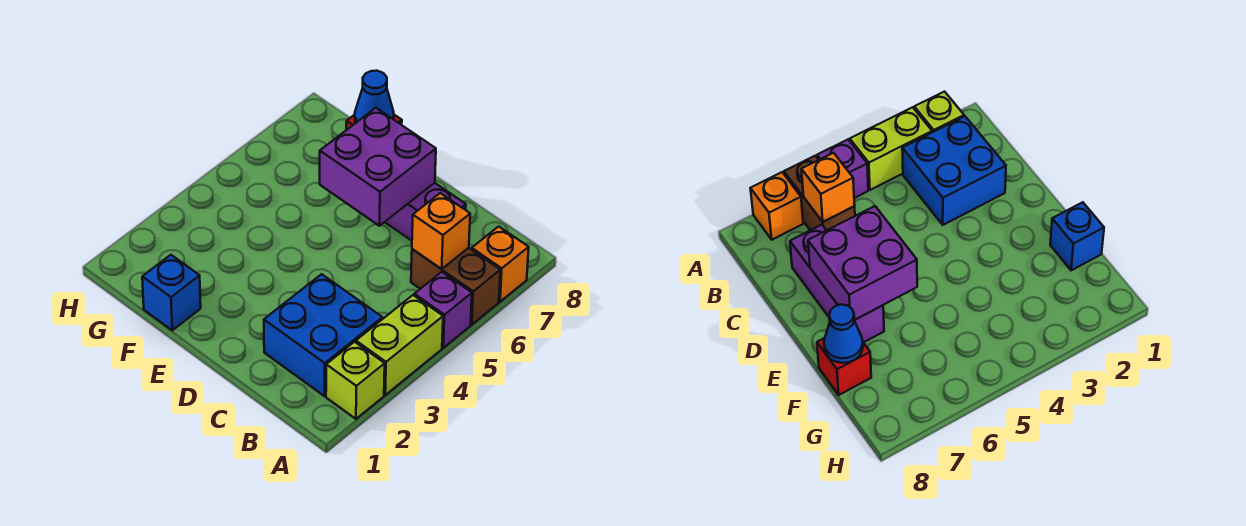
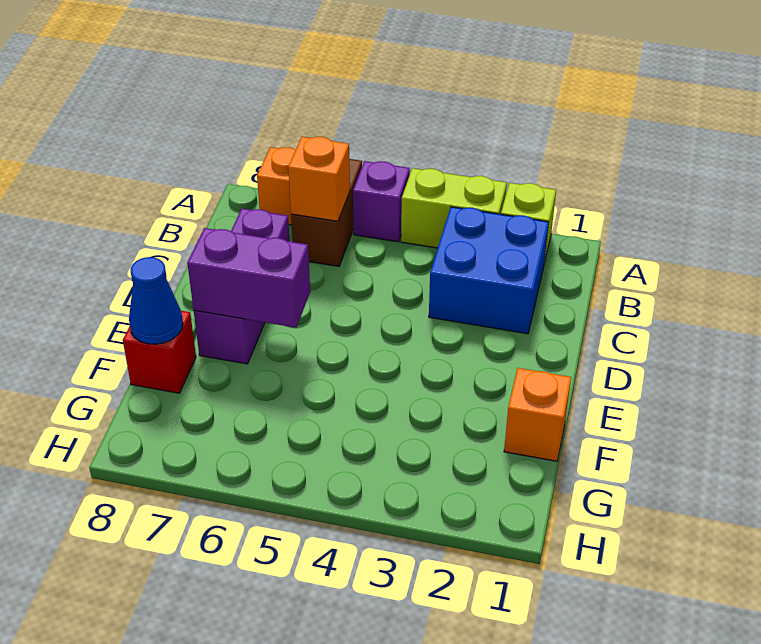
purple brick D6:E7 level 2 -> purple brick E6:E7 level 2
blue brick F1 level 1 -> orange brick F1 level 1

